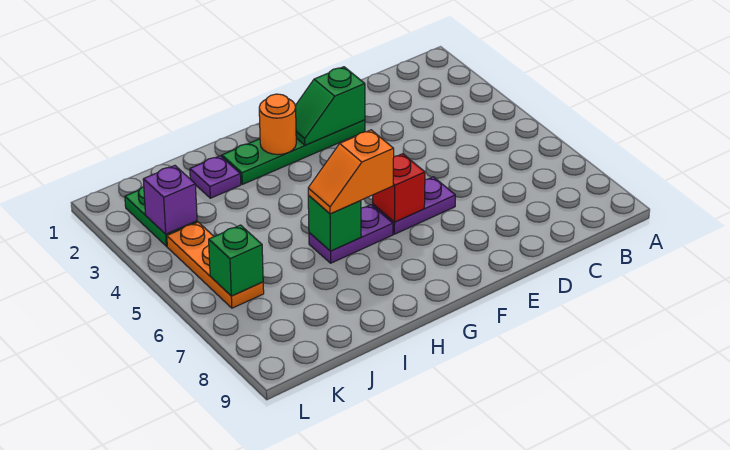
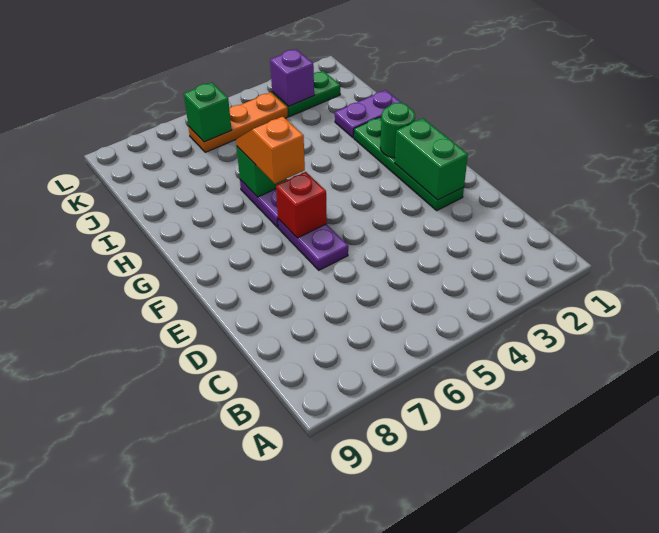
green slope E2:F2 level 2 top E -> green brick E2:F2 level 2
orange round brick G2 level 2 -> green round brick G2 level 2
purple plate I2 level 1 -> purple plate I1:I2 level 1

